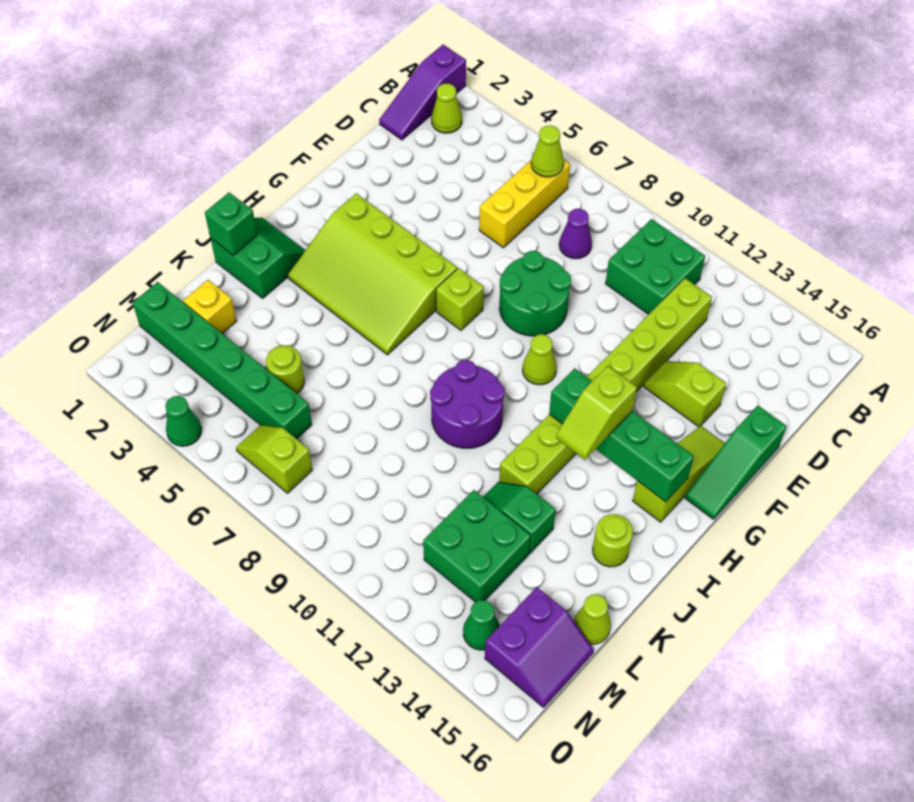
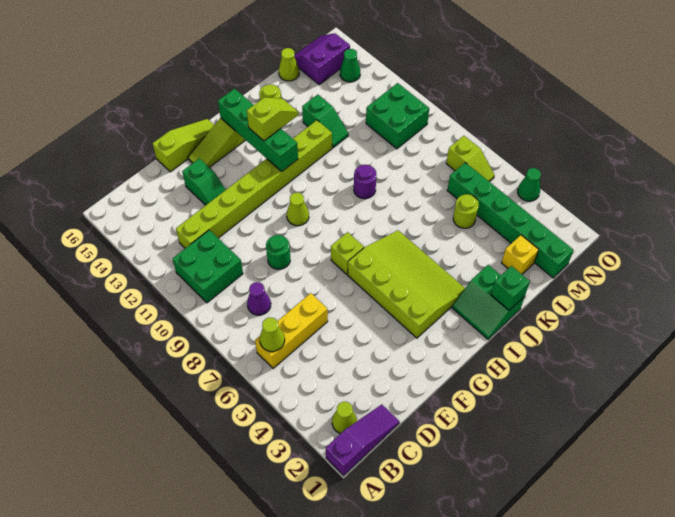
green round brick E8:F9 level 1 -> green round brick E9 level 1
lime slope E13:E14 level 1 top 14 -> green slope E13:E14 level 1 top 14
green slope E16:G16 level 1 top E -> lime slope E16:G16 level 1 top E
purple round brick I9:J10 level 1 -> purple round brick J9 level 1
green brick L12:M13 level 1 -> green brick M10:N11 level 1

